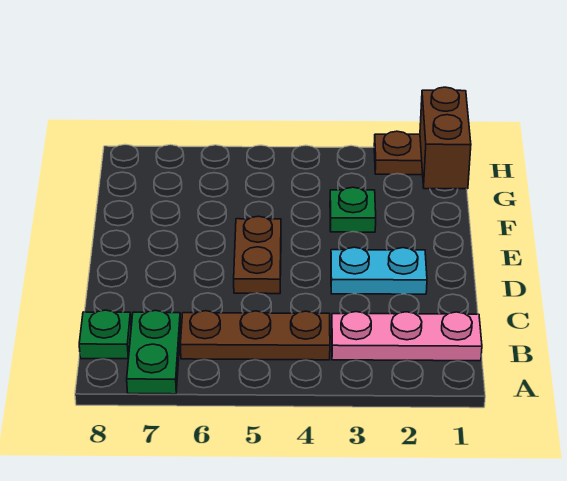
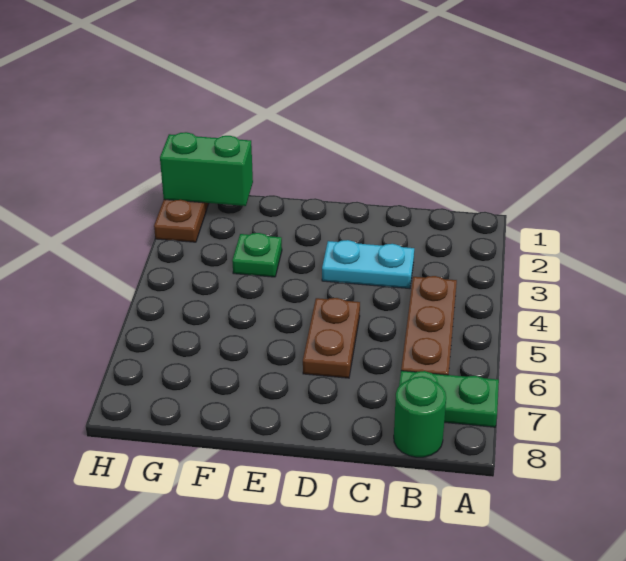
pink plate B1:B3 level 1 -> none
green plate B8 level 1 -> green round brick B8 level 1
cyan plate D2:D3 level 1 -> cyan plate C3:D3 level 1
brown plate D5:E5 level 1 -> brown plate D5:D6 level 1
brown brick G1:H1 level 2 -> green brick G1:H1 level 2

